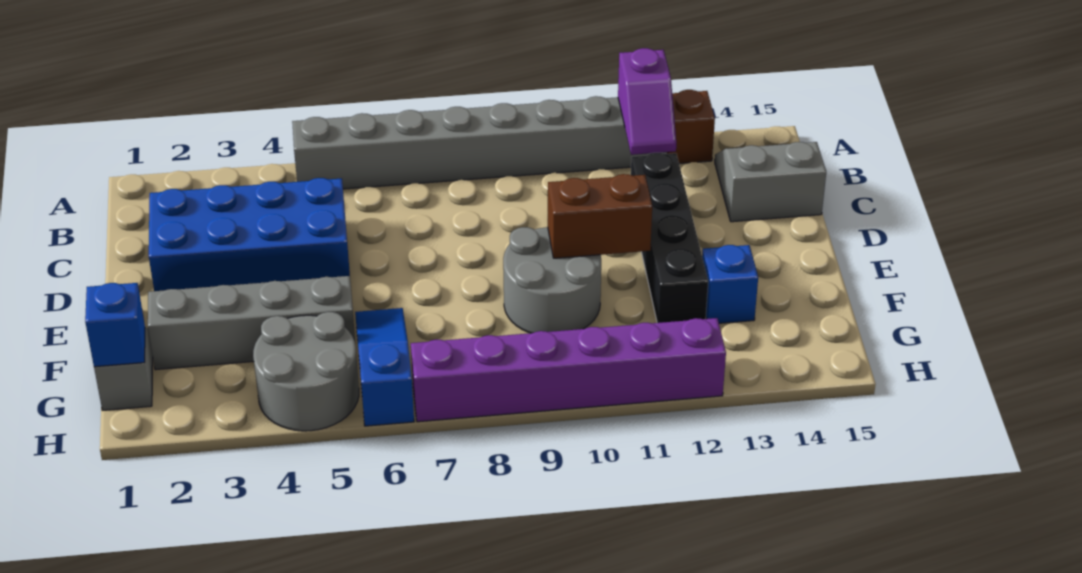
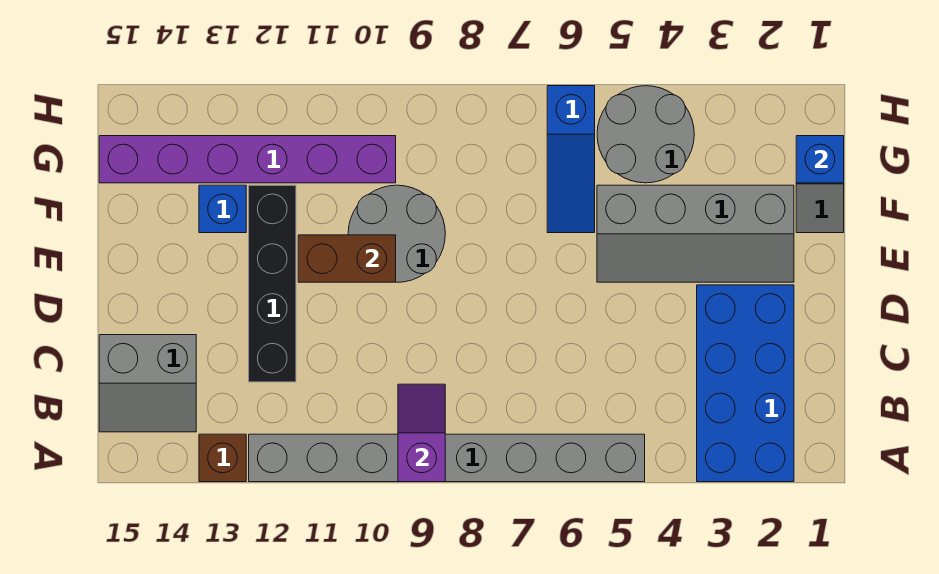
purple slope A12:B12 level 2 top A -> purple slope A9:B9 level 2 top A
blue brick C2:D5 level 1 -> blue brick A2:D3 level 1
purple brick H7:H12 level 1 -> purple brick G10:G15 level 1

